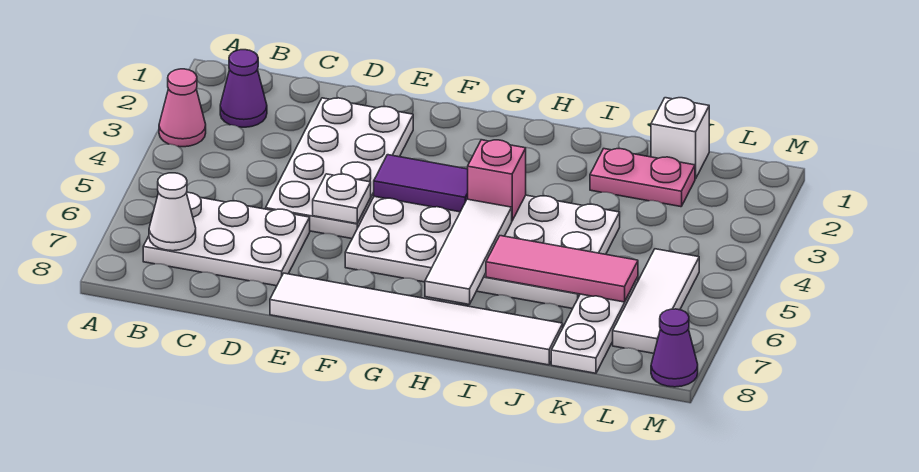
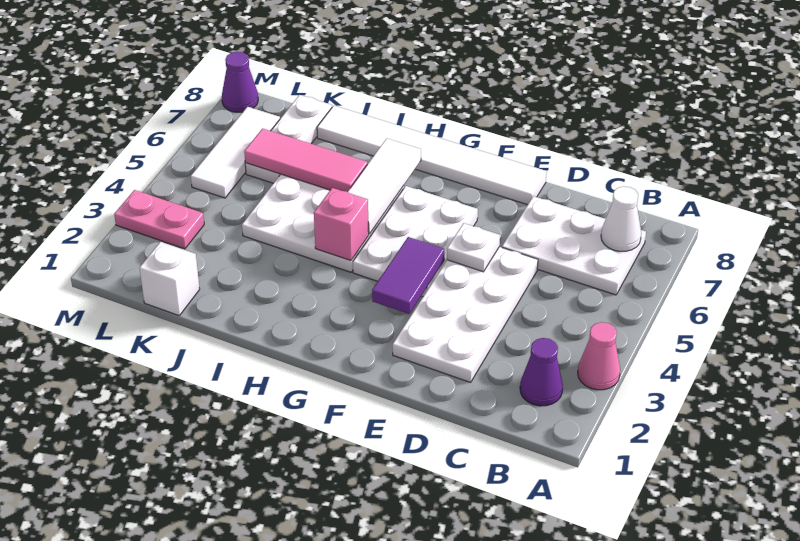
purple tile F4:G4 level 2 -> purple tile F3:F4 level 2
pink plate J2:K2 level 1 -> pink plate L3:M3 level 1

